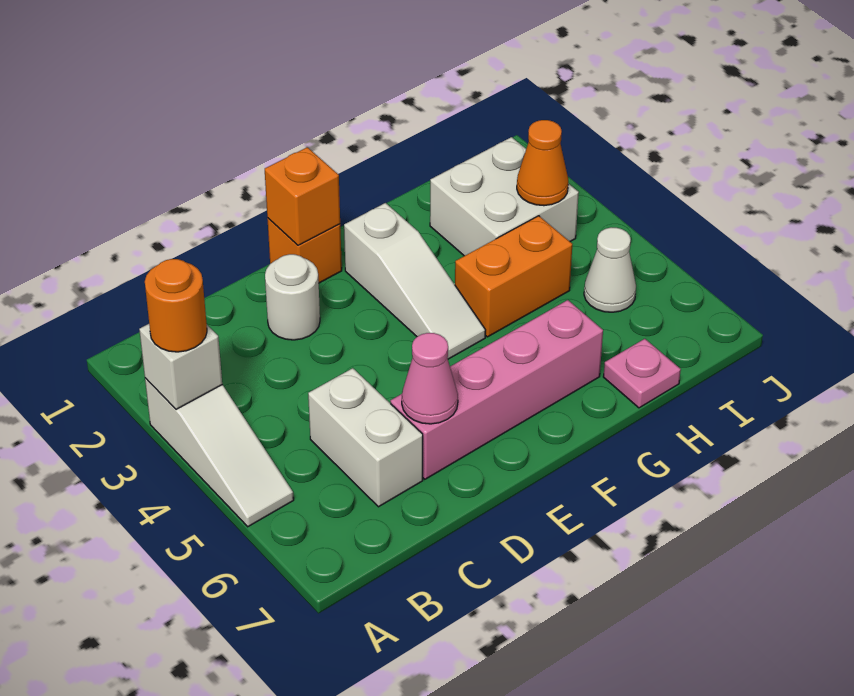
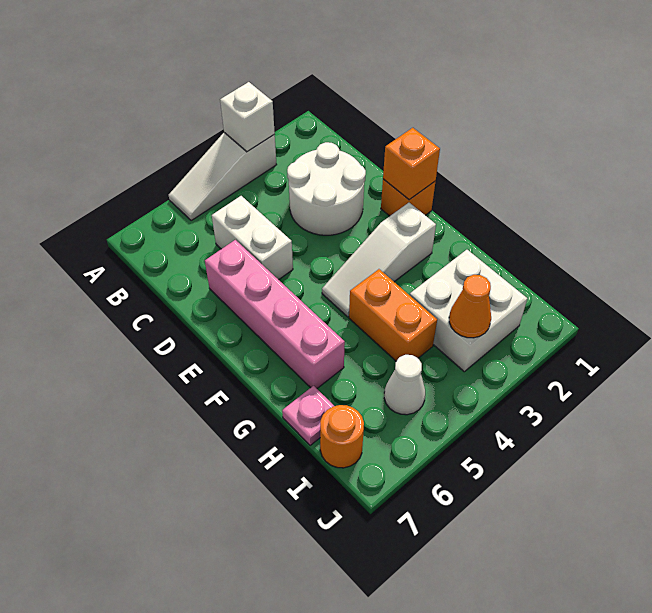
orange round brick A3 level 3 -> orange round brick I7 level 1
white brick C5:C6 level 1 -> white brick C5:D5 level 1
white round brick D2 level 1 -> white round brick C2:D3 level 1
pink cone D6 level 2 -> none

